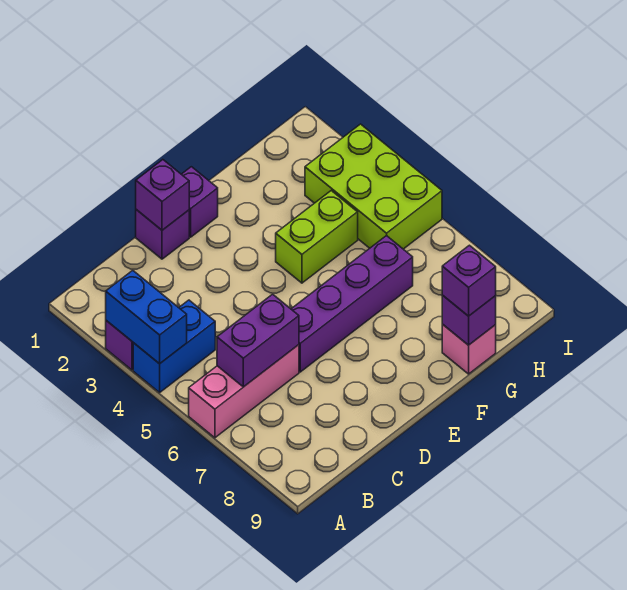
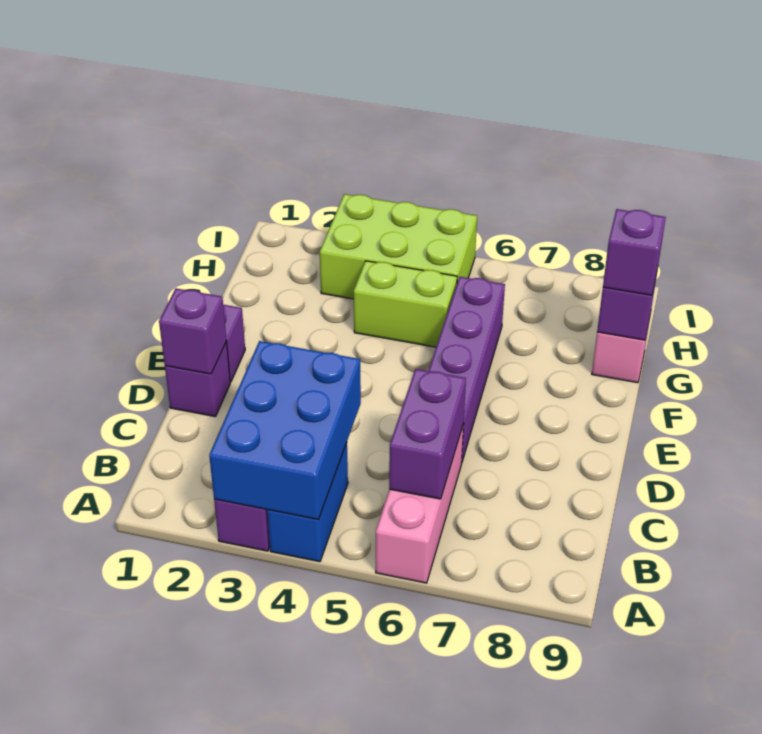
blue brick A3:A4 level 2 -> blue brick A3:C4 level 2
lime brick F4:G4 level 1 -> lime brick G4:G5 level 1

